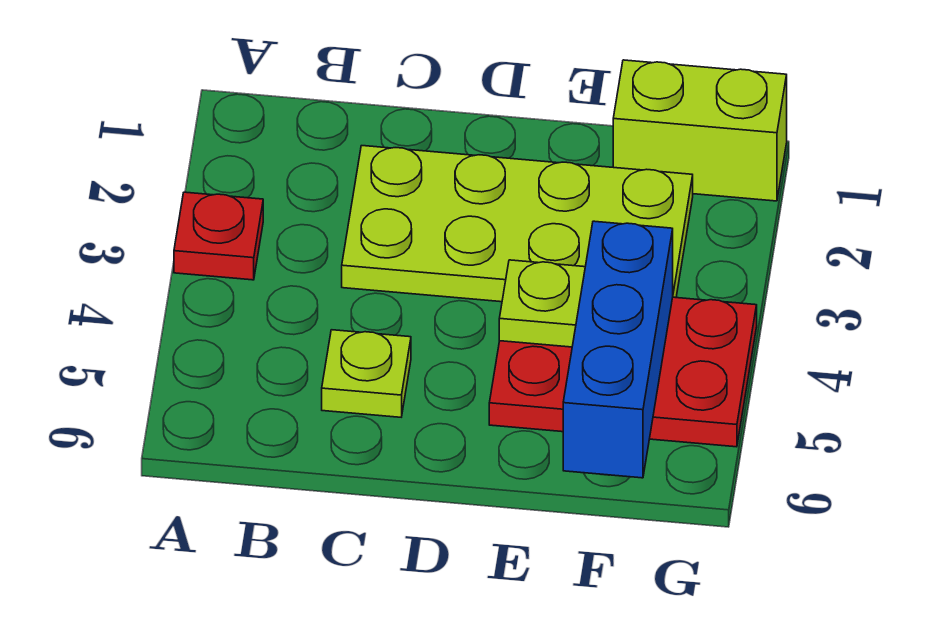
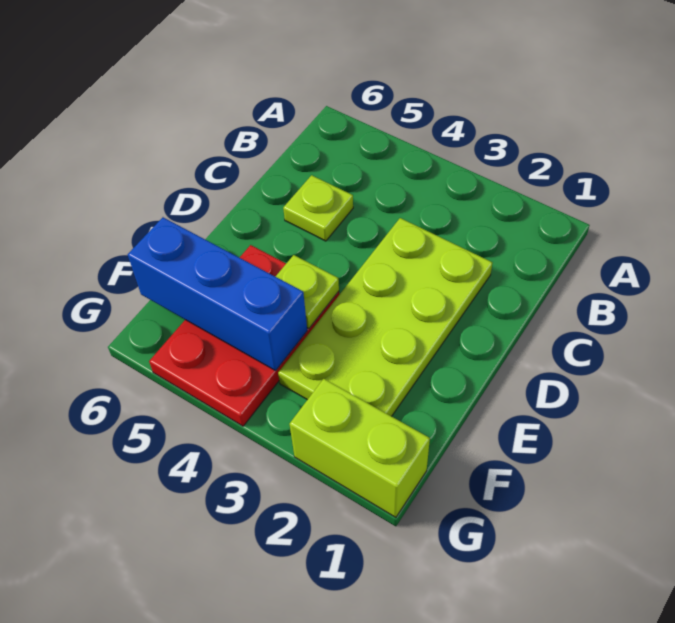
red plate A3 level 1 -> none
lime brick F1:G1 level 1 -> lime brick G1:G2 level 1

